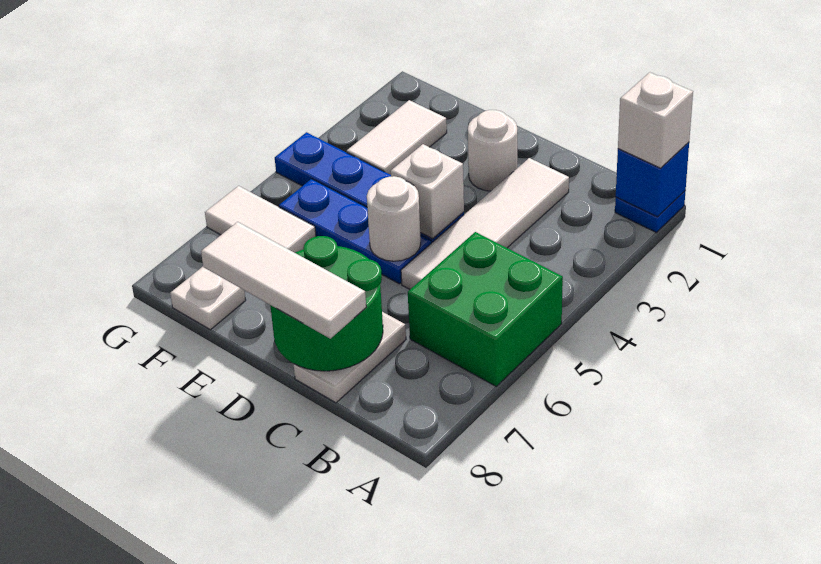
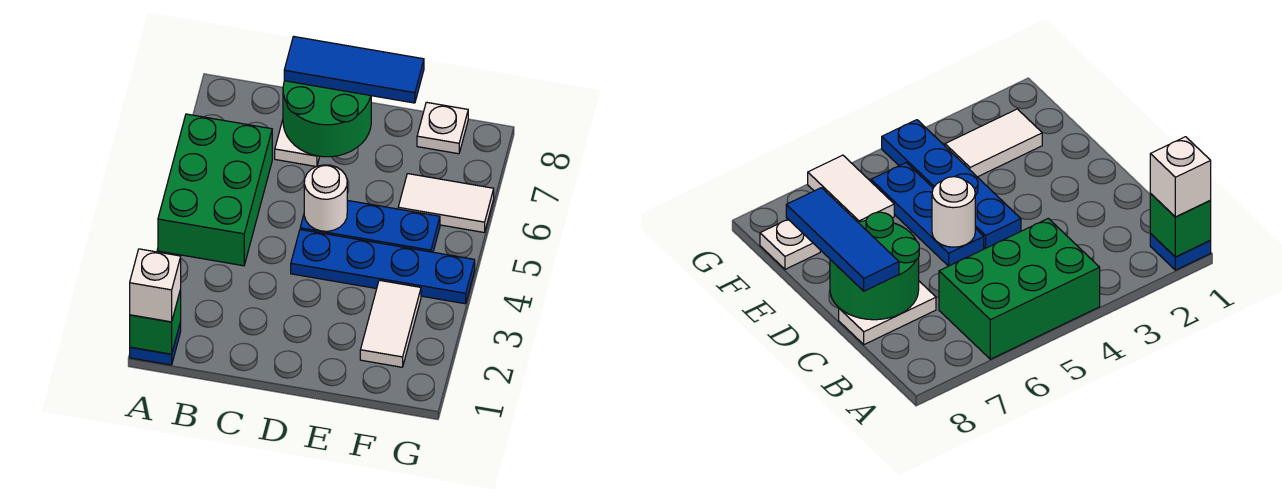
blue brick A1 level 2 -> green brick A1 level 2
green brick A5:B6 level 1 -> green brick A4:B6 level 1
white tile C2:C5 level 1 -> none
white tile C8:E8 level 3 -> blue tile C8:E8 level 3
white round brick D2 level 1 -> none
white brick D4 level 2 -> none

